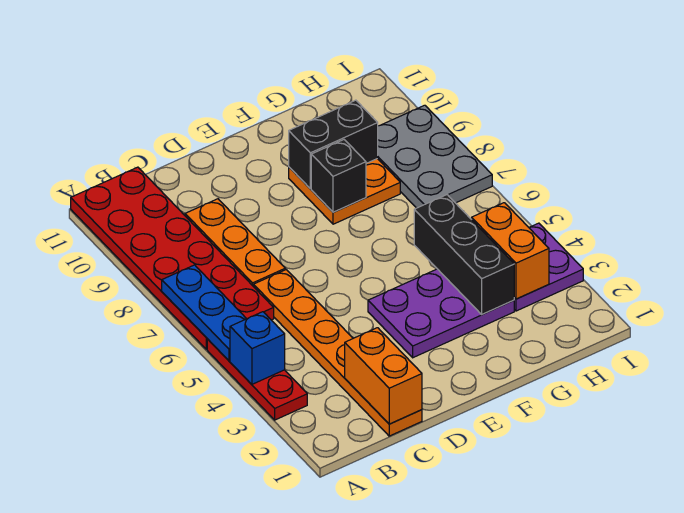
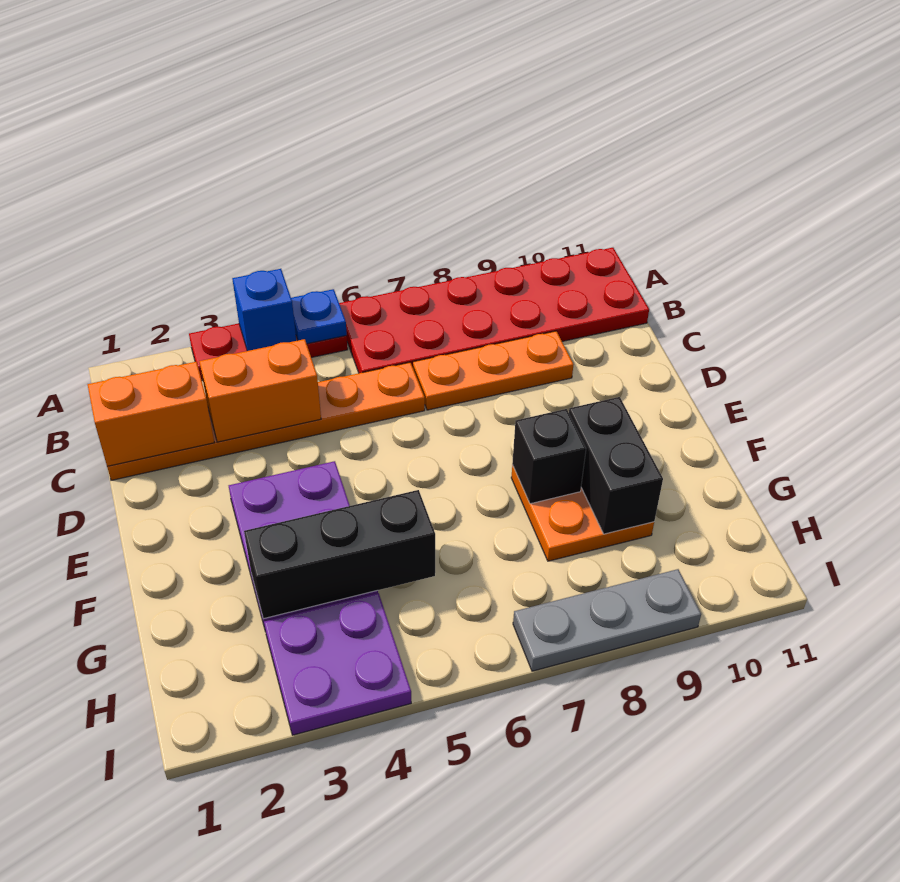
blue plate A5:A7 level 2 -> blue plate A5 level 2
orange brick H3:H4 level 2 -> orange brick C3:C4 level 2
grey plate H7:I9 level 1 -> grey plate I7:I9 level 1

